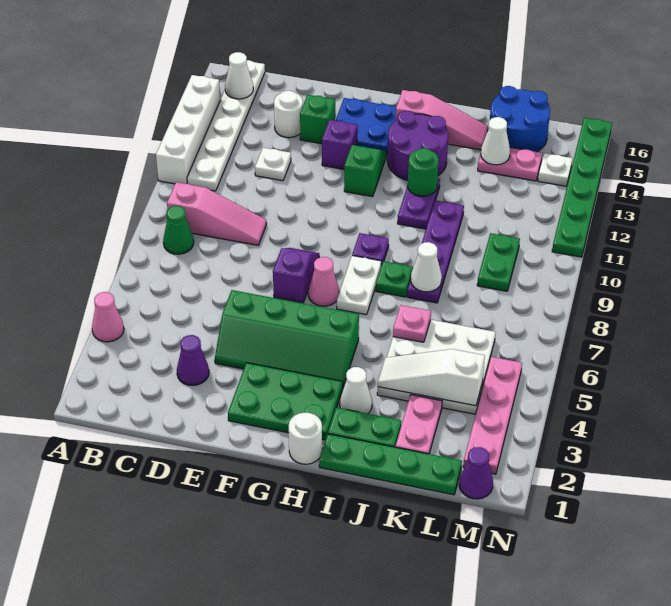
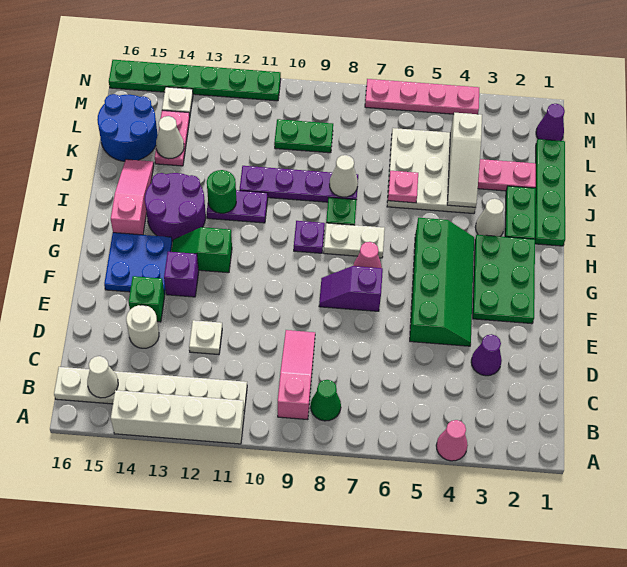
white round brick H1 level 1 -> none
pink plate M2:M5 level 1 -> pink plate N4:N7 level 1

